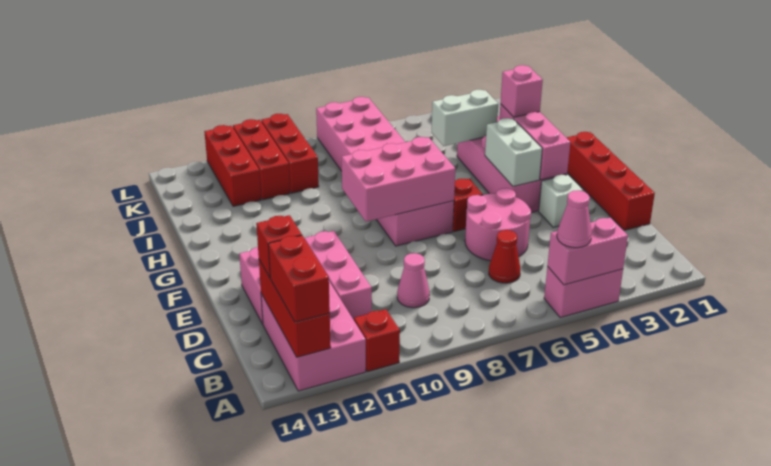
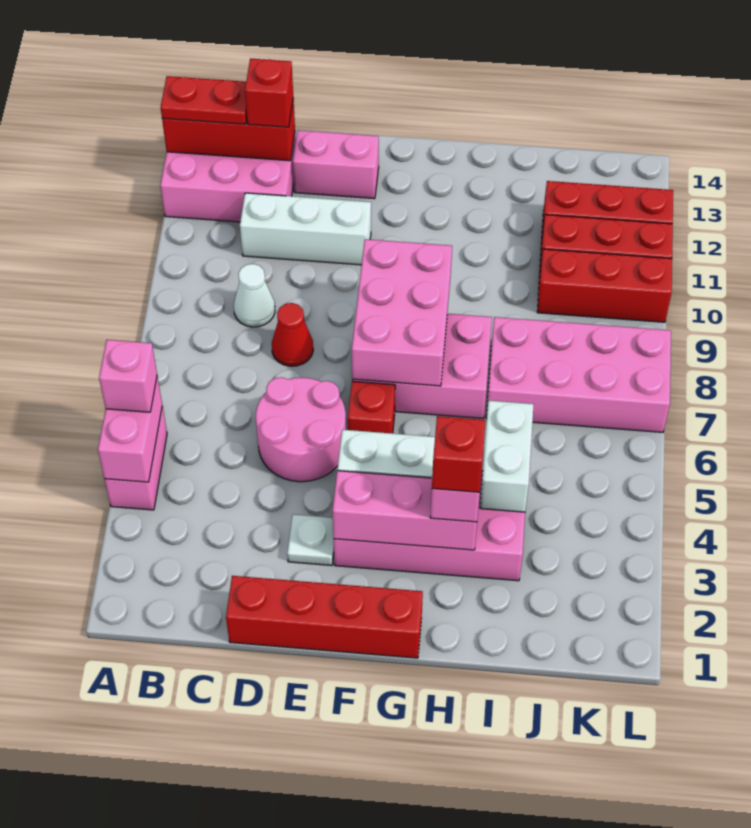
pink cone A5 level 3 -> pink brick A5 level 3
red brick A11 level 1 -> red brick H3 level 4
red brick A13:B13 level 3 -> red plate A13:B13 level 3
red cone C6 level 1 -> red cone D8 level 1
pink cone C9 level 1 -> white cone C9 level 1
pink brick C11:E11 level 1 -> white brick C11:E11 level 1
white brick E3 level 1 -> white plate E3 level 1

